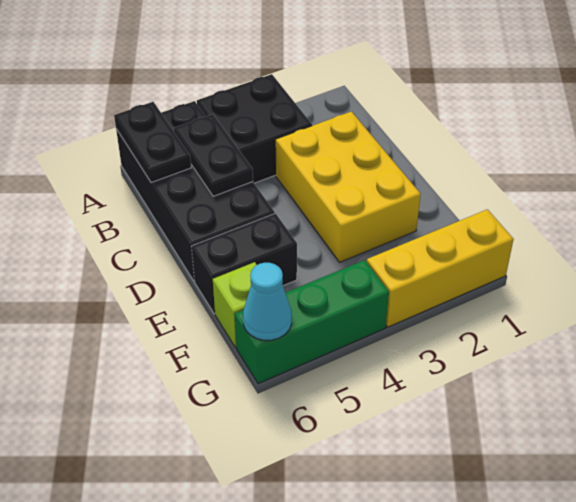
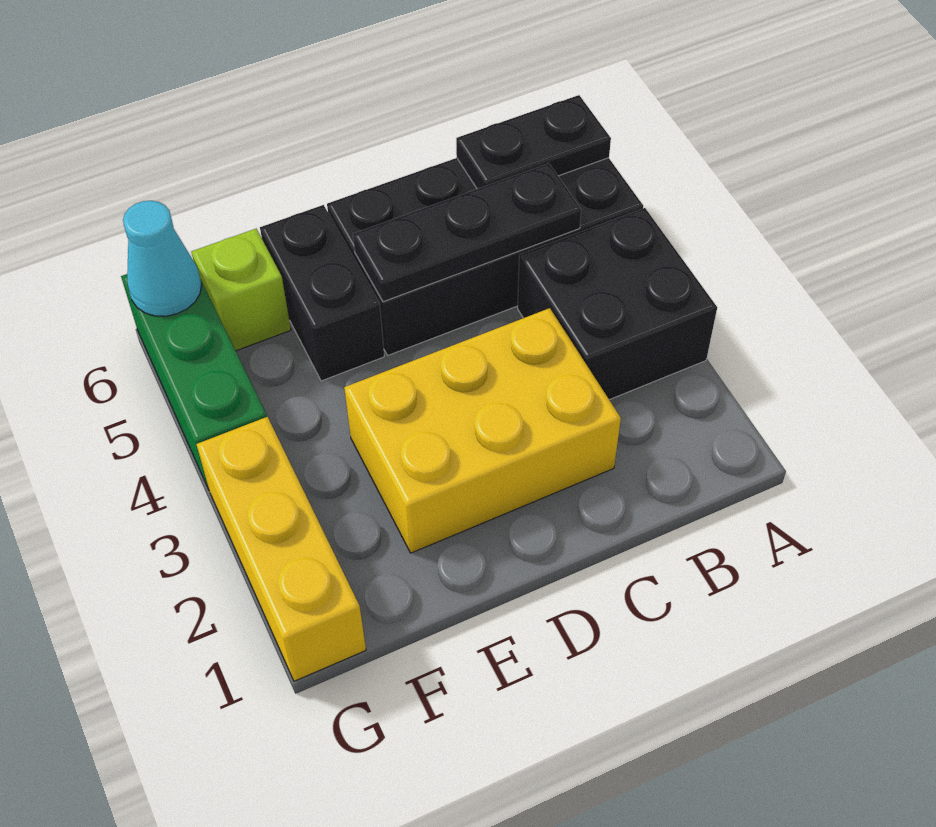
black plate B5:C5 level 2 -> black plate B5:D5 level 2

